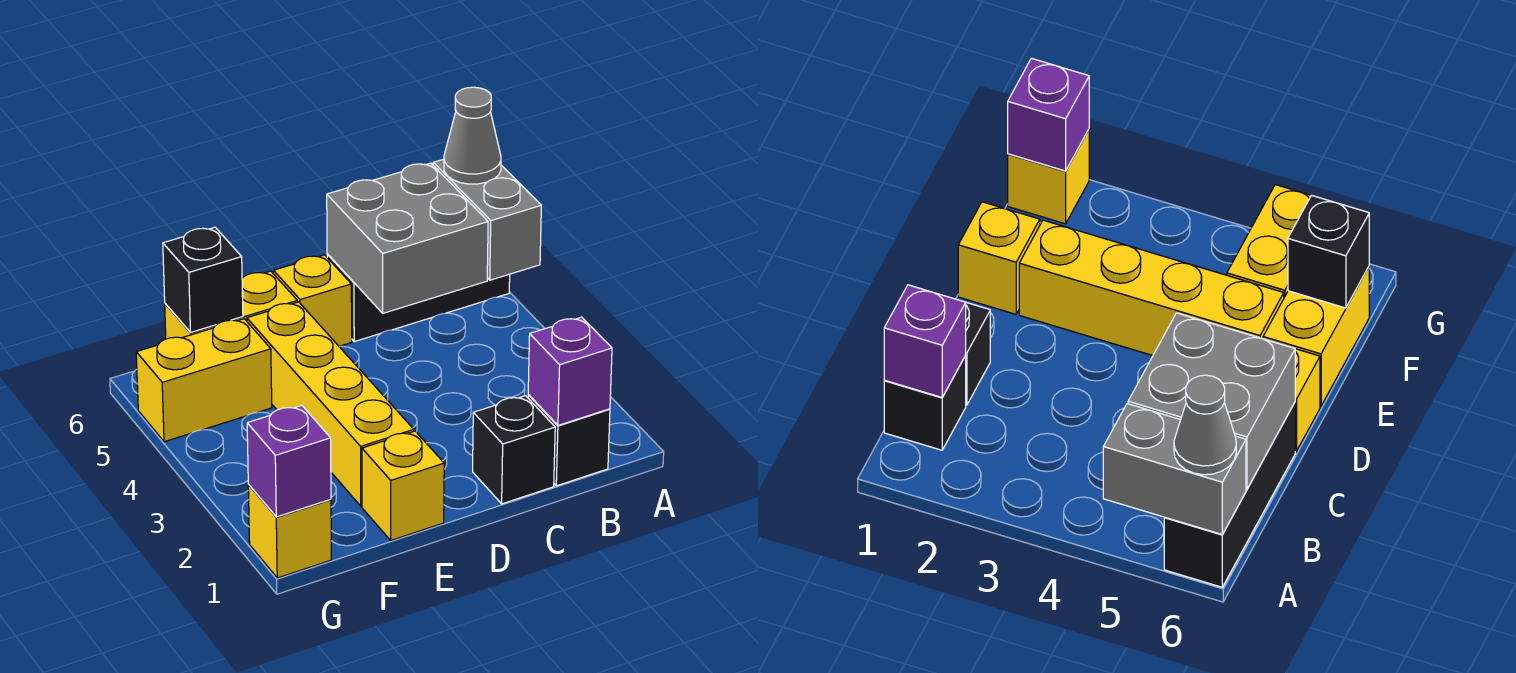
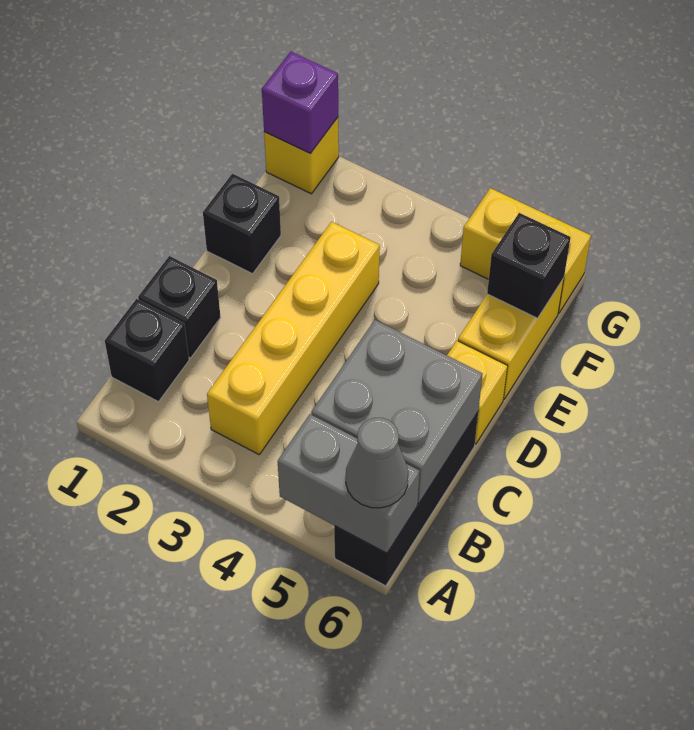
purple brick B1 level 2 -> none
yellow brick E1 level 1 -> black brick E1 level 1
yellow brick E2:E5 level 1 -> yellow brick B3:E3 level 1
yellow brick F5:G5 level 1 -> yellow brick G5:G6 level 1

